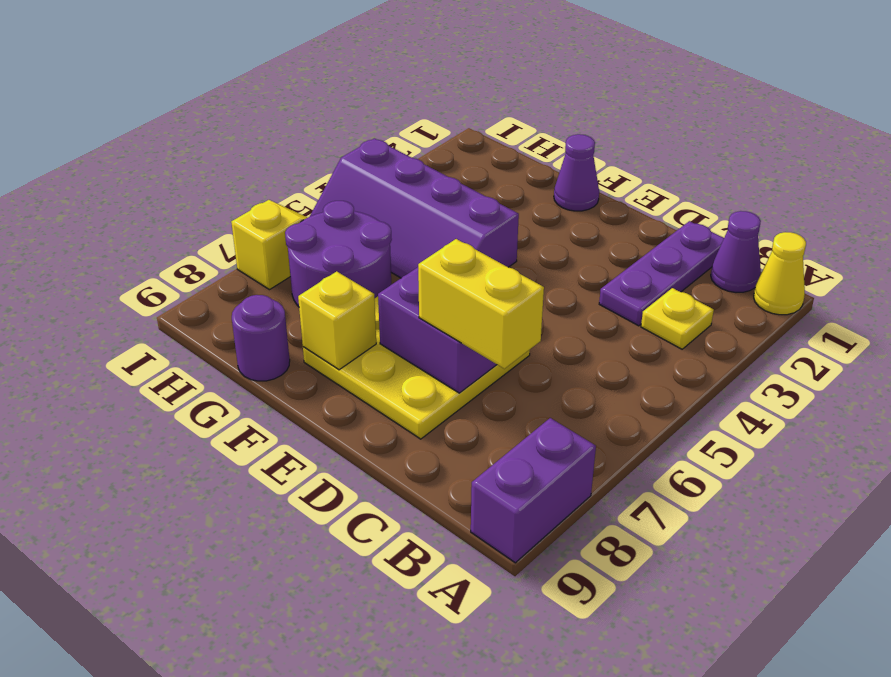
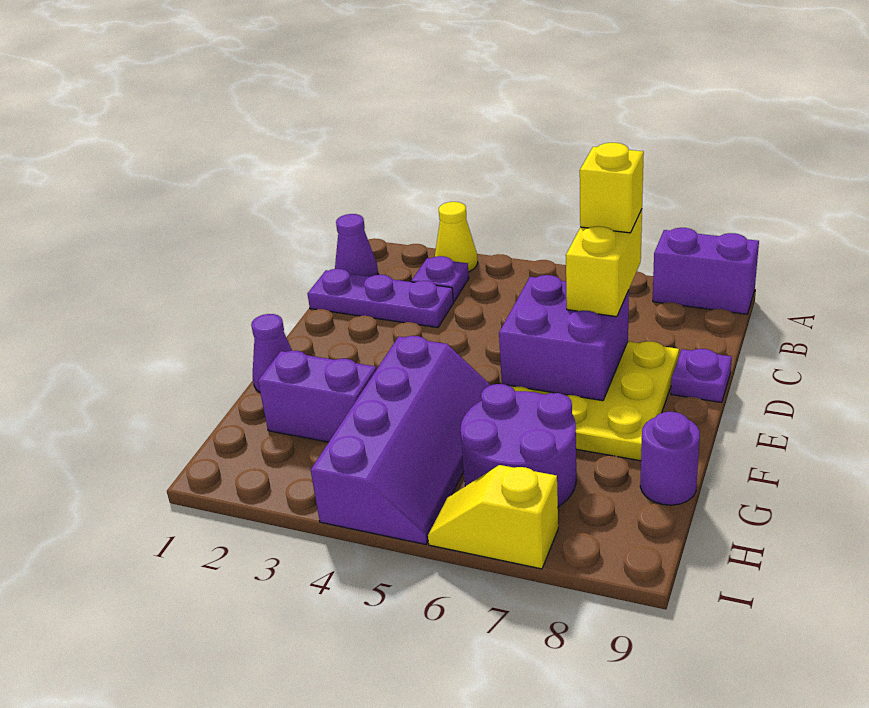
yellow cone A1 level 1 -> yellow cone A3 level 1
yellow plate B3 level 1 -> purple plate B3 level 1
none -> purple plate D9 level 1
yellow brick F8 level 2 -> yellow brick C7 level 4
none -> purple brick G2:G3 level 1

